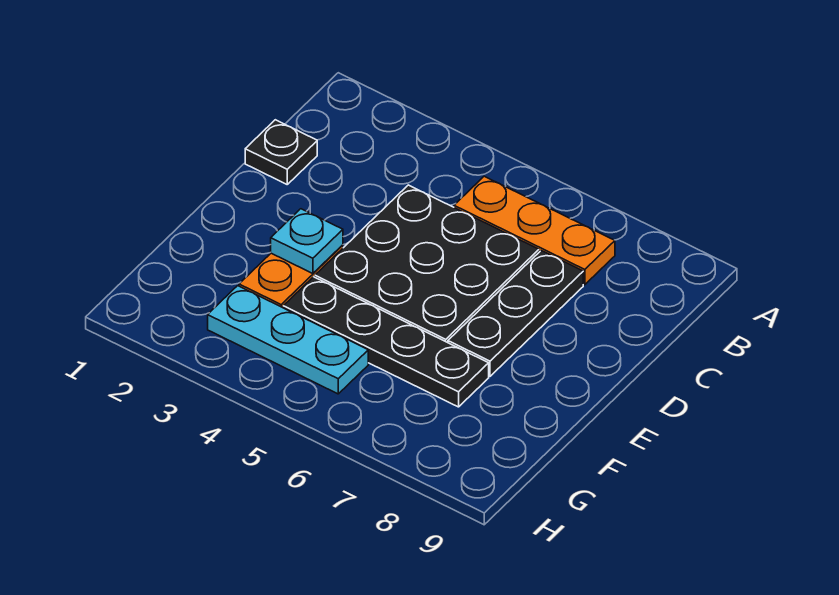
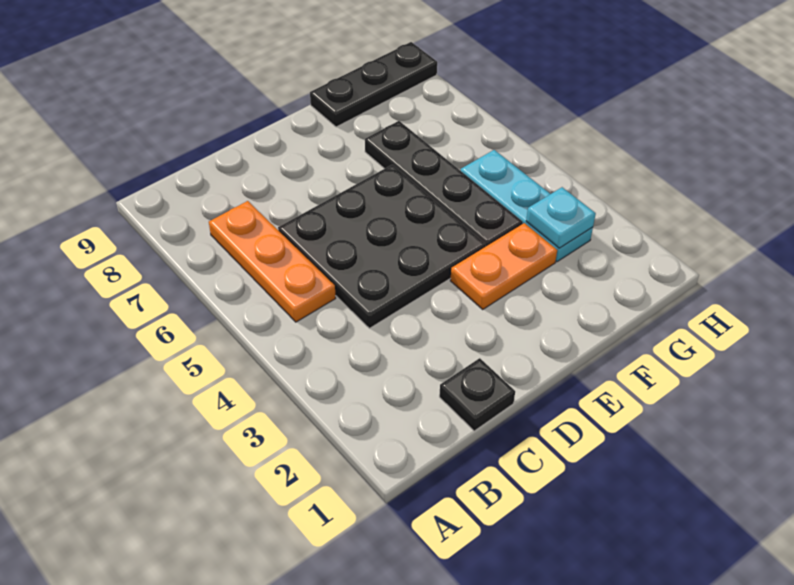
black plate C7:E7 level 1 -> black plate F9:H9 level 1
cyan plate E3 level 2 -> cyan plate G3 level 2

